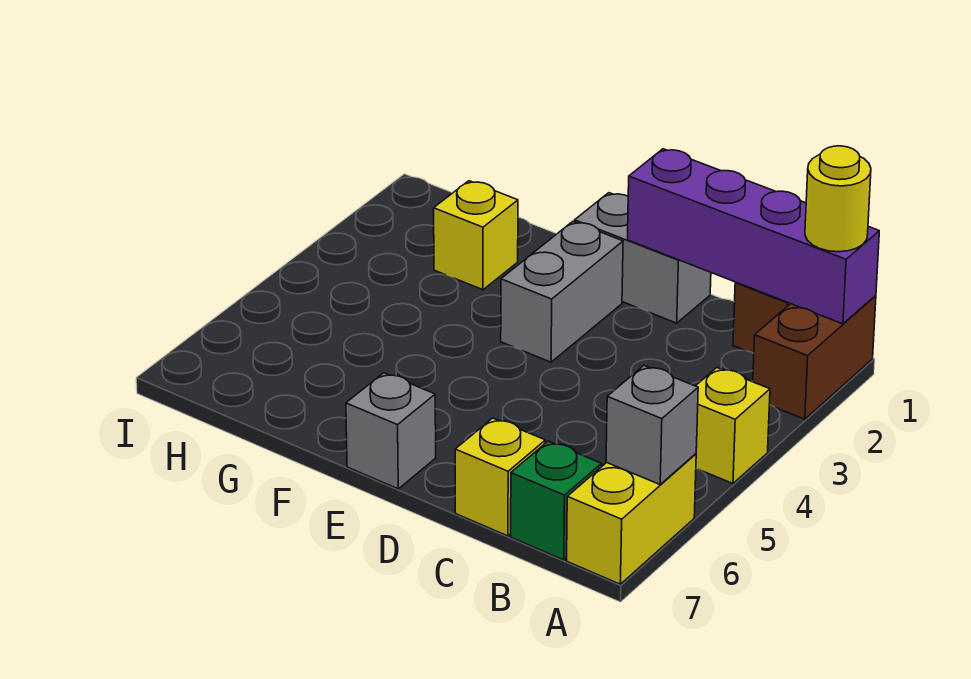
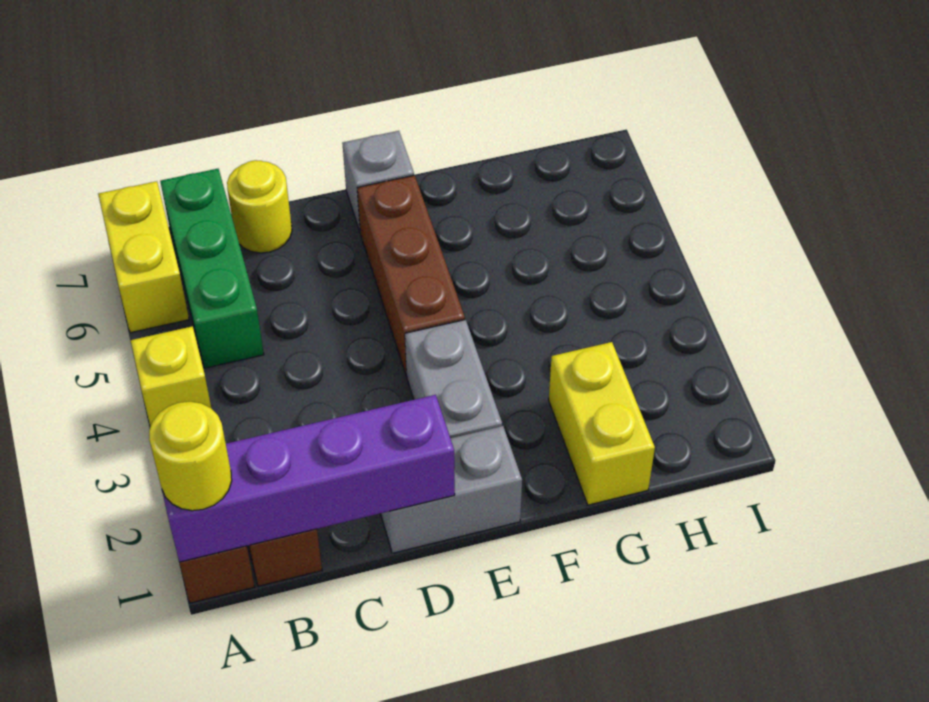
grey brick A6 level 2 -> none
green brick B7 level 1 -> green brick B5:B7 level 1
yellow brick C7 level 1 -> yellow round brick C7 level 1
none -> brown brick E4:E6 level 1
yellow brick G2 level 1 -> yellow brick G1:G2 level 1

